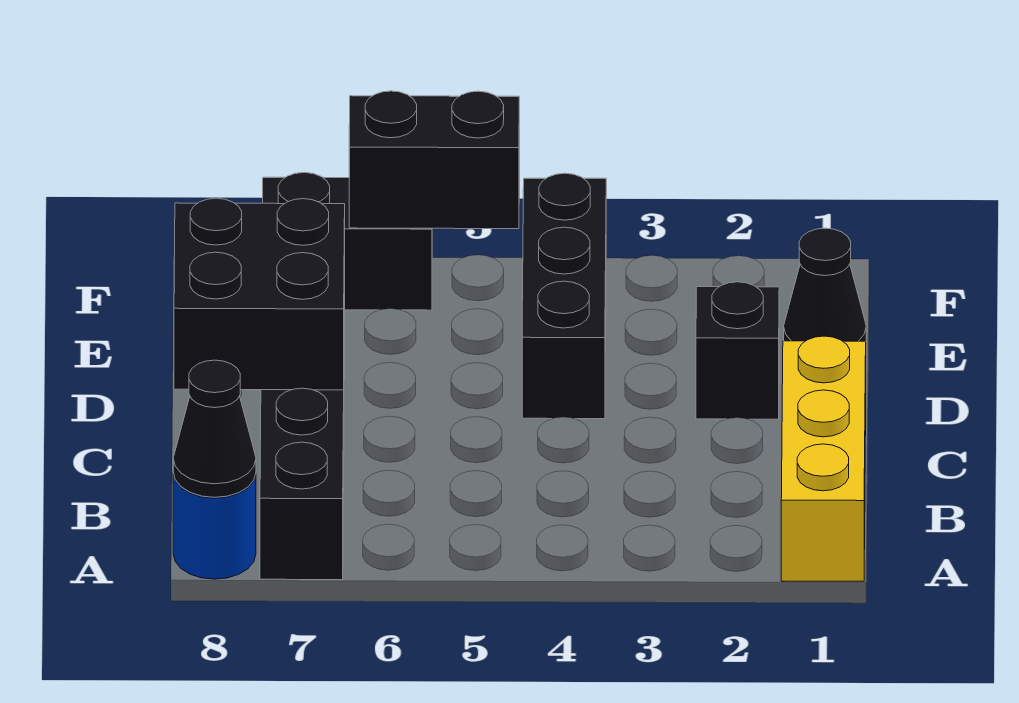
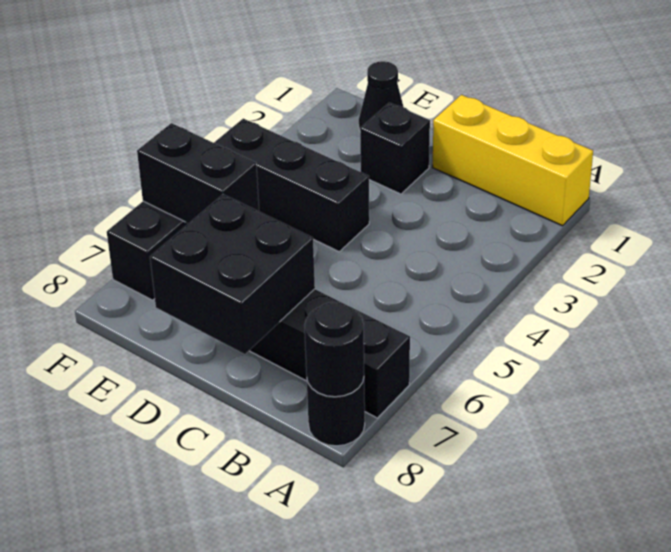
blue round brick A8 level 1 -> black round brick A8 level 1
black cone A8 level 2 -> black round brick A8 level 2
black brick F5:F6 level 2 -> black brick E6:F6 level 2

